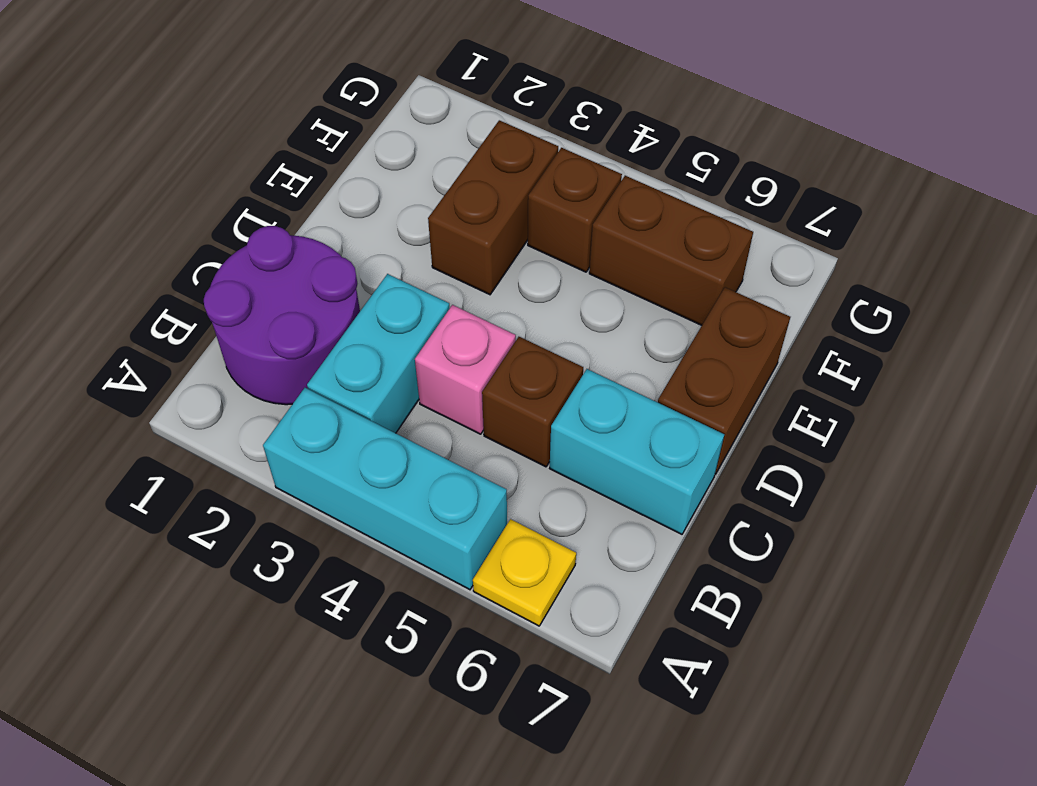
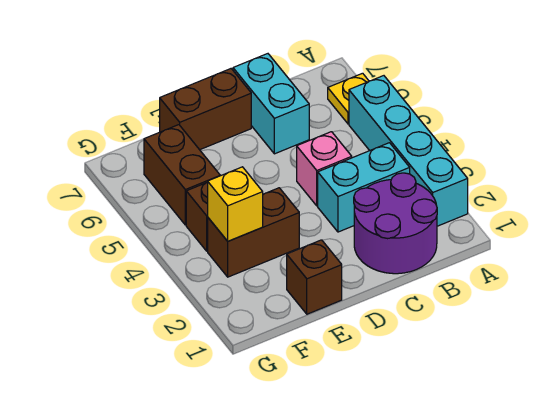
cyan brick A3:A5 level 1 -> cyan brick A2:A5 level 1
brown brick C5 level 1 -> brown brick E1 level 1
none -> yellow brick F3 level 2

